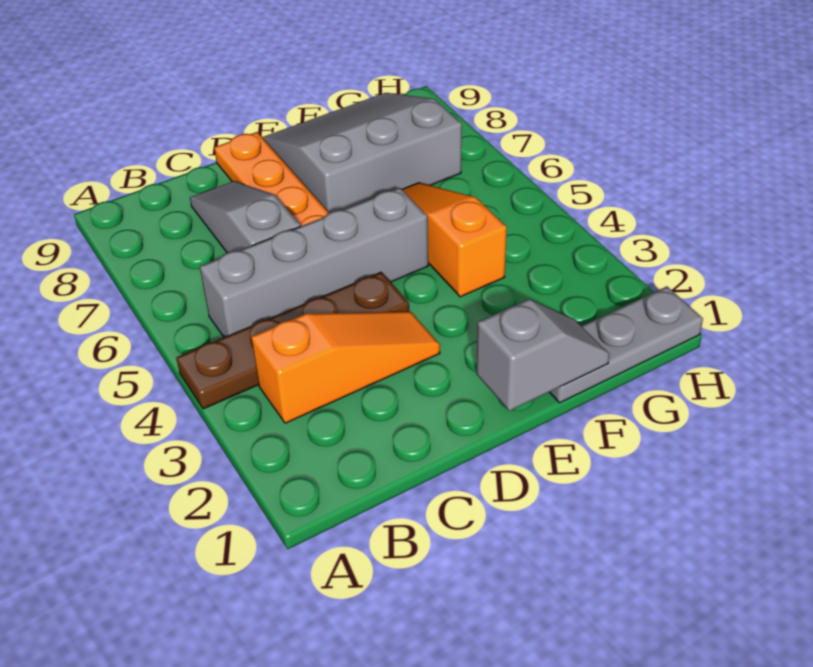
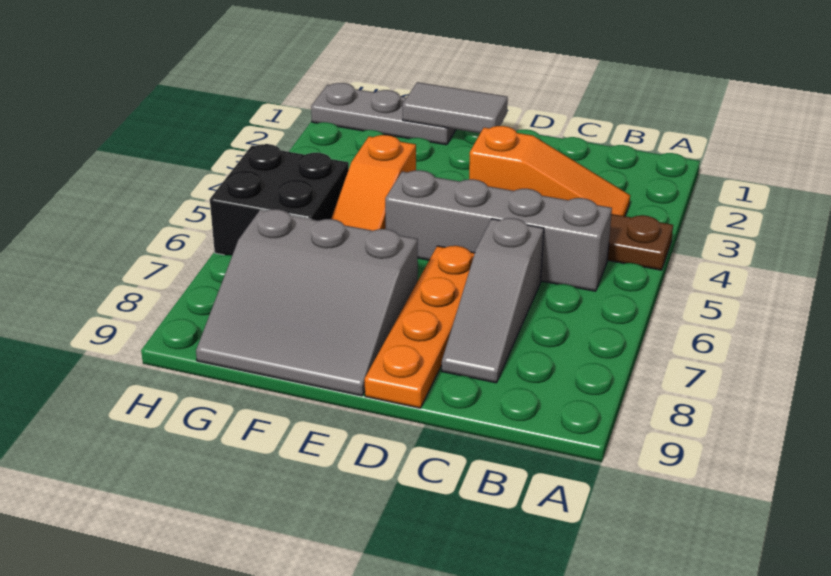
orange slope B3:D3 level 1 top B -> orange slope B3:D3 level 1 top D
grey slope E1:F1 level 2 top E -> grey tile E1:F1 level 2
none -> black brick G5:H6 level 1

